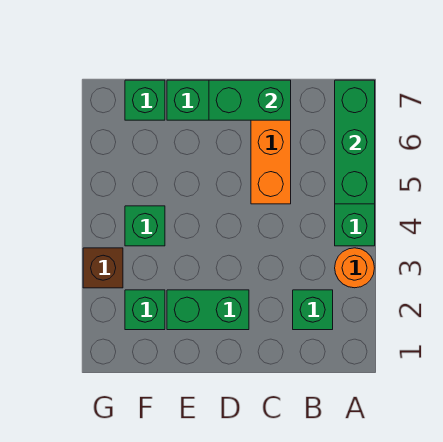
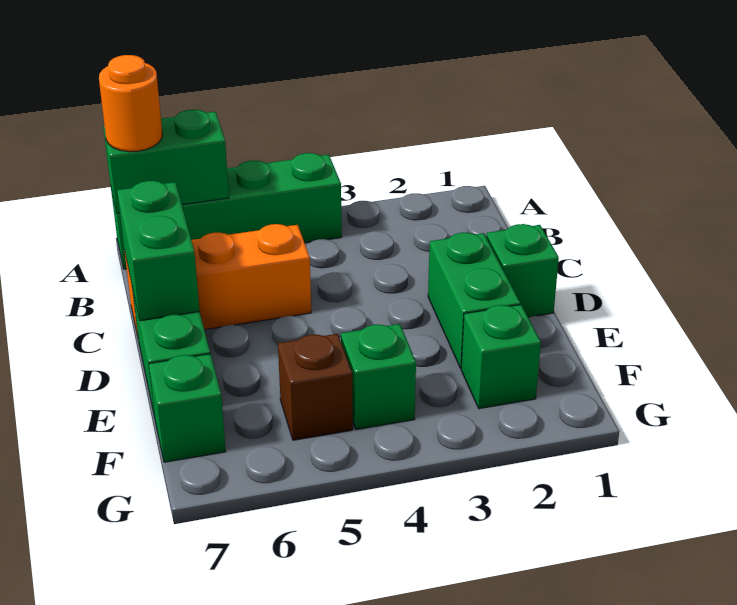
orange round brick A3 level 1 -> orange round brick A7 level 3
green brick A5:A7 level 2 -> green brick A6:A7 level 2
green brick B2 level 1 -> green brick D1 level 1
brown brick G3 level 1 -> brown brick F5 level 1

